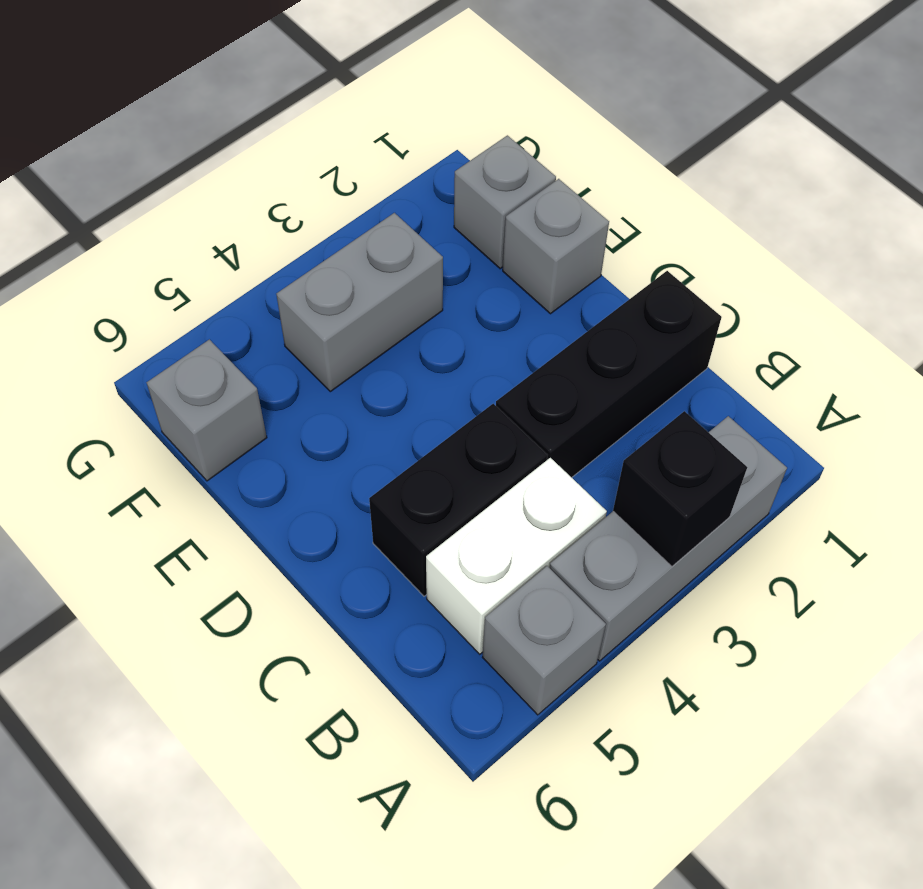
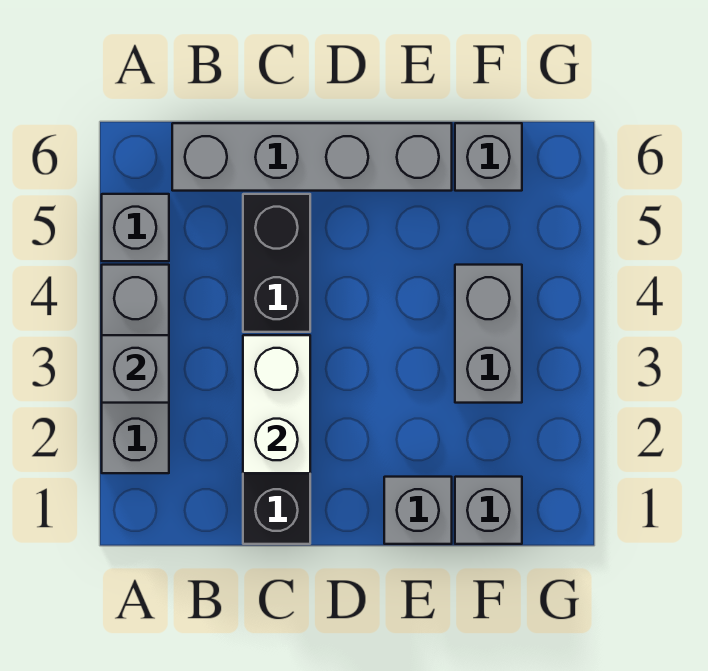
black brick A3 level 2 -> grey brick A3 level 2
white brick B4:B5 level 1 -> white brick C2:C3 level 2
none -> grey brick B6:E6 level 1

